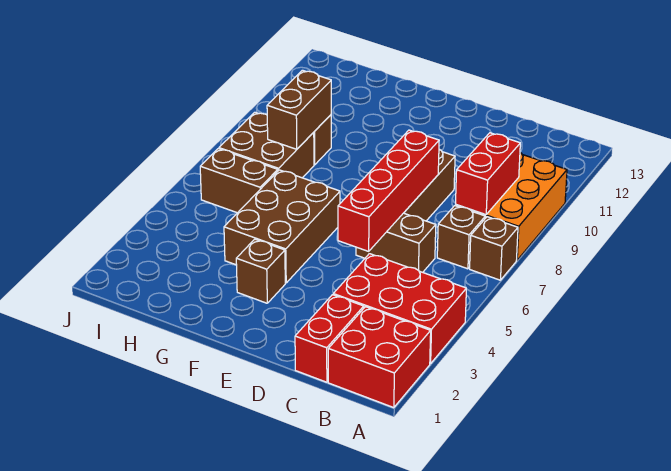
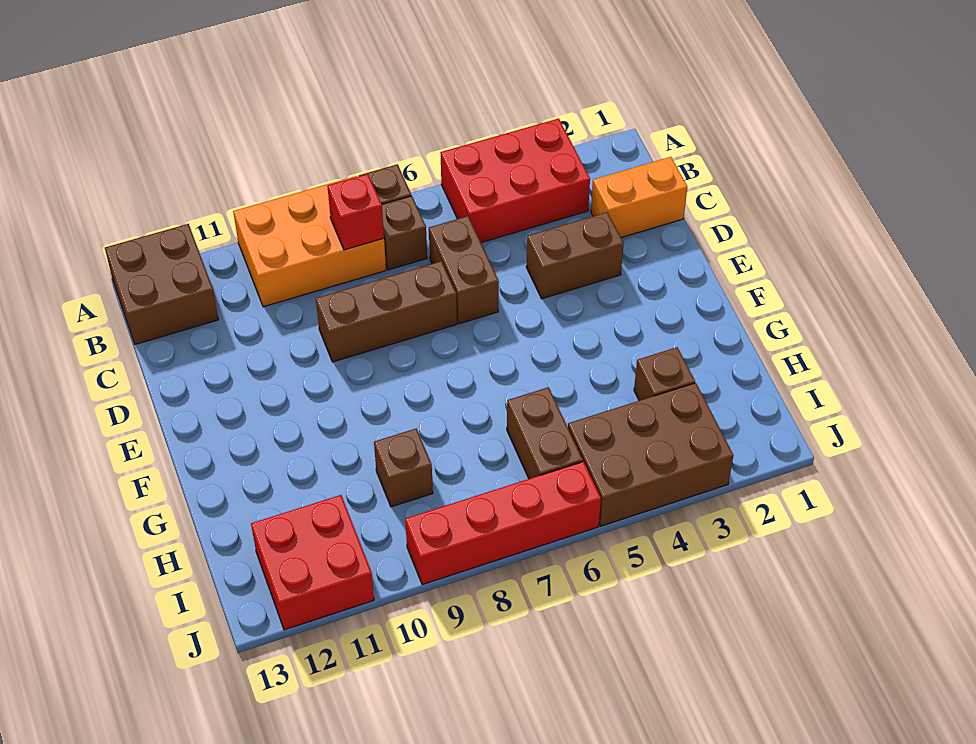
red brick A1:B2 level 1 -> red brick I11:J12 level 1
red brick A3:C4 level 1 -> red brick A3:B5 level 1
red brick B8:B9 level 2 -> red brick B8 level 2
red brick C1:C2 level 1 -> orange brick C1:C2 level 1
red brick D5:D8 level 2 -> red brick J6:J9 level 1
brown brick F3 level 1 -> brown brick H3 level 1
brown brick F4:G6 level 1 -> brown brick I3:J5 level 1
brown brick H7:I8 level 1 -> brown brick A12:B13 level 1
brown brick H8:H9 level 2 -> brown brick D3:D4 level 1

